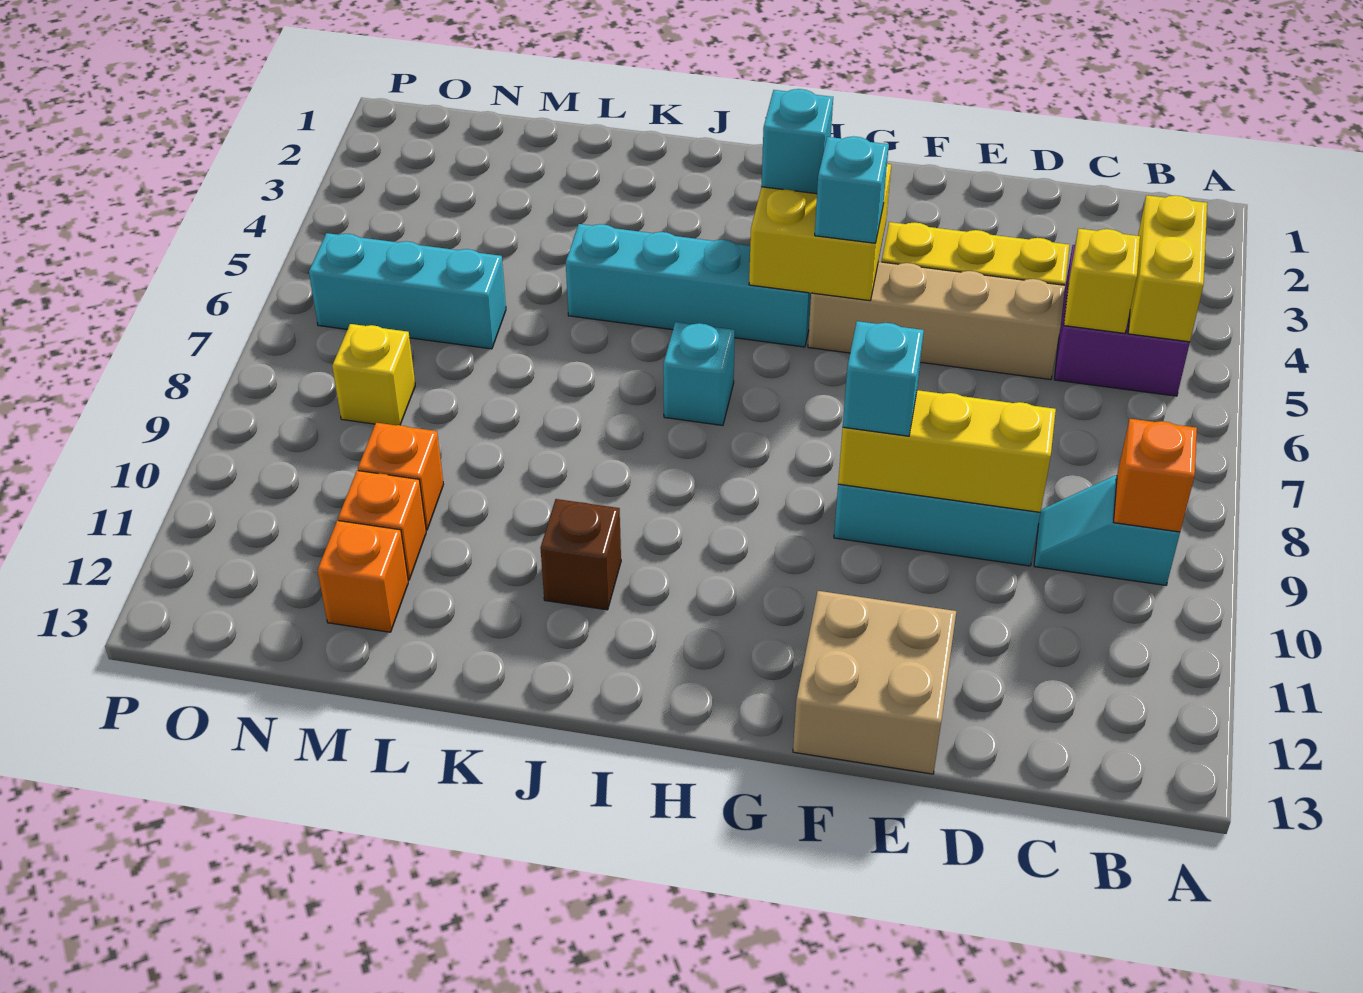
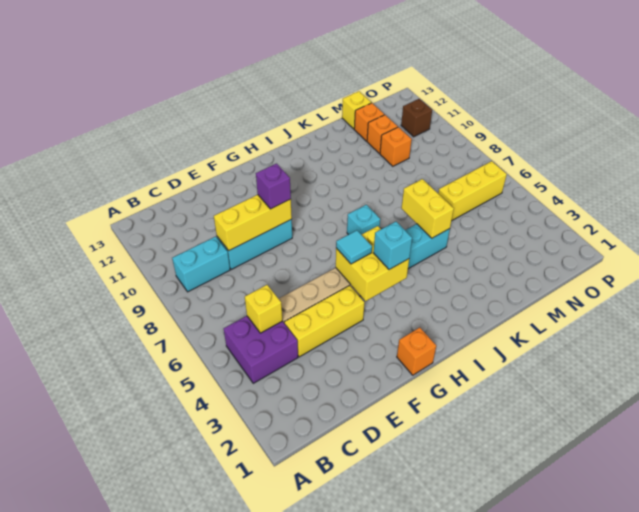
yellow brick B4:B5 level 2 -> yellow brick K5:K6 level 2
cyan slope B9:C9 level 1 top B -> cyan brick B9:C9 level 1
orange brick B9 level 2 -> orange brick G1 level 1
tan brick E12:F13 level 1 -> none
cyan brick F9 level 3 -> purple brick F9 level 3
cyan brick G5 level 3 -> cyan tile G5 level 3
brown brick J11 level 1 -> brown brick O11 level 1
cyan brick M6:O6 level 1 -> yellow brick M6:O6 level 1
yellow brick N8 level 1 -> yellow brick M13 level 1

